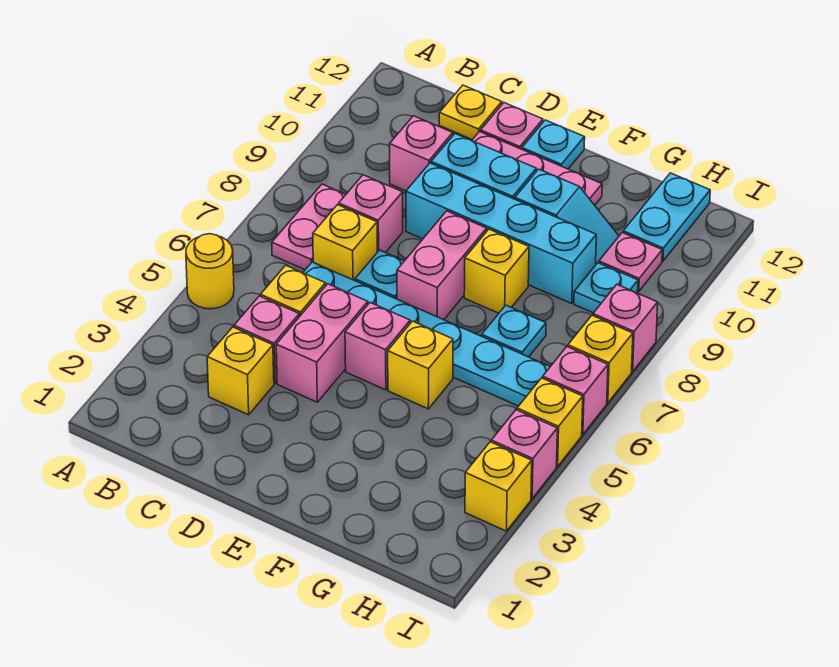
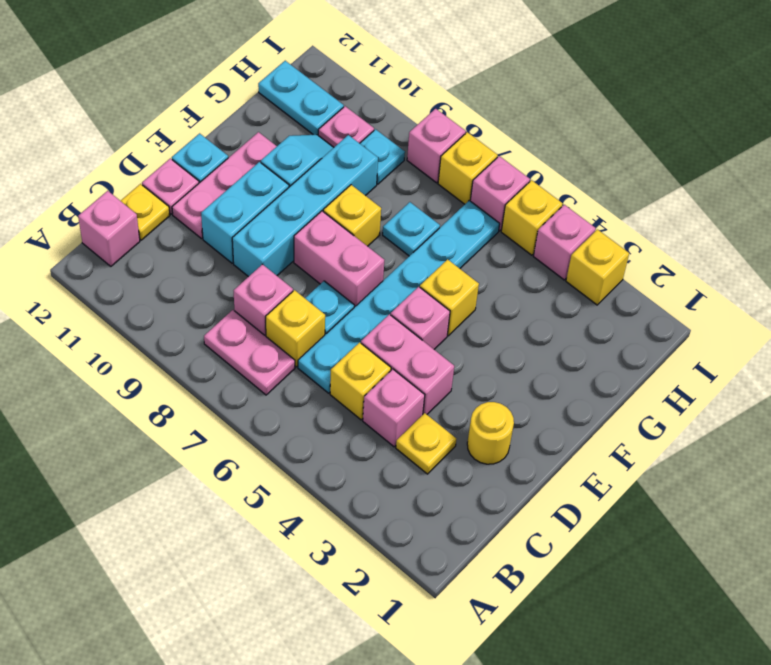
yellow round brick A5 level 1 -> yellow round brick D2 level 1
yellow brick C3 level 1 -> yellow plate C3 level 1
pink brick C10 level 1 -> pink brick B12 level 1

